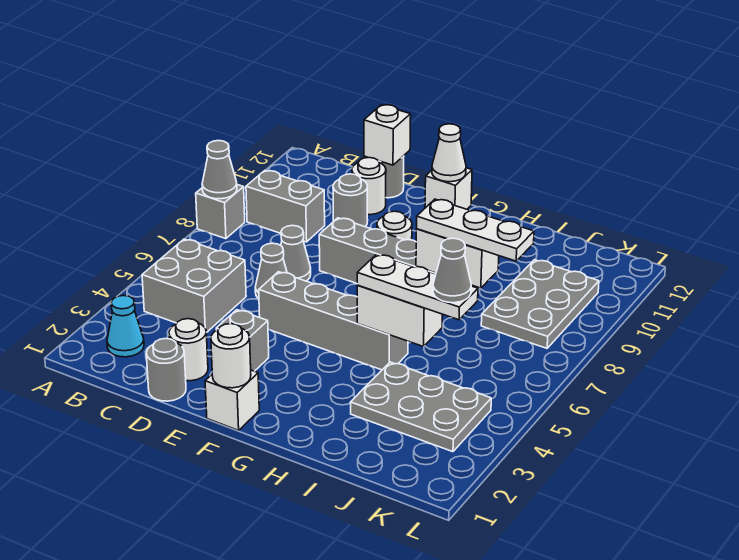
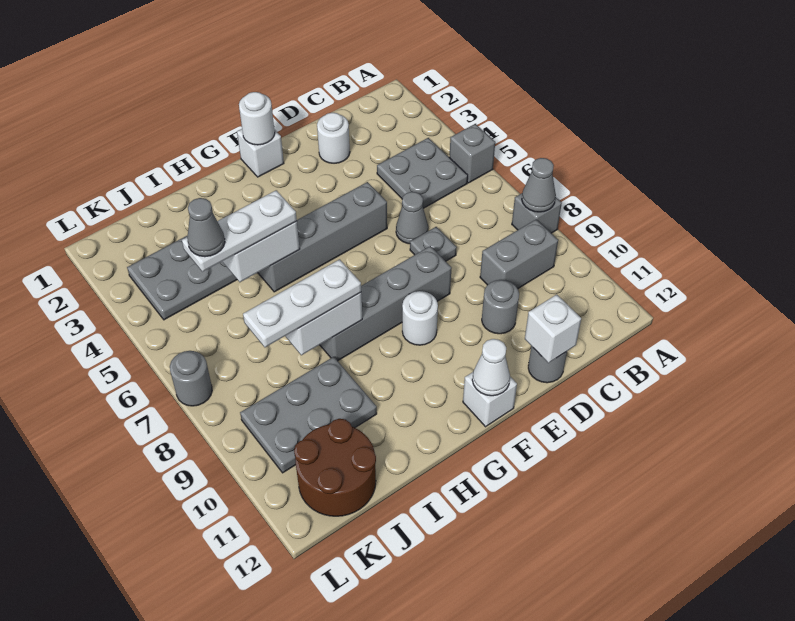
cyan cone B2 level 1 -> none
grey brick B4:C5 level 1 -> grey plate B4:C5 level 1
grey round brick D1 level 1 -> grey round brick L7 level 1
grey cone D7 level 1 -> grey plate D7 level 1
white round brick D11 level 1 -> none
grey brick E3 level 1 -> grey brick A5 level 1
grey plate J8:K10 level 1 -> grey plate I9:K10 level 1
none -> brown round brick J11:K12 level 1

